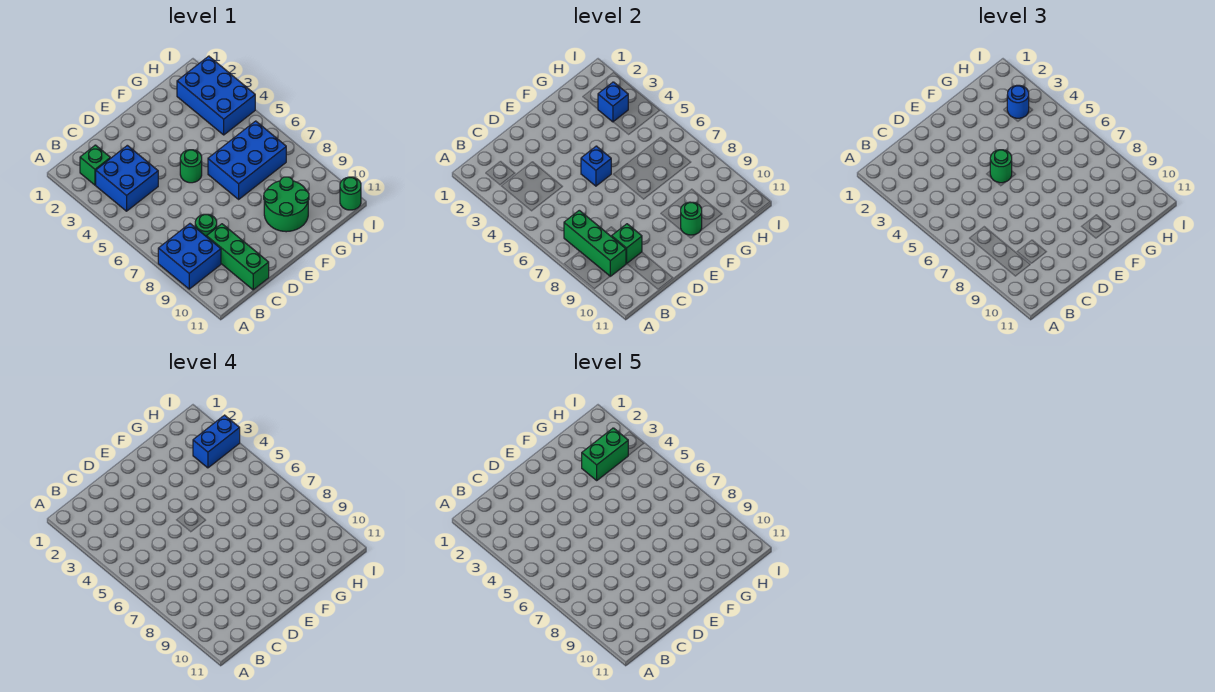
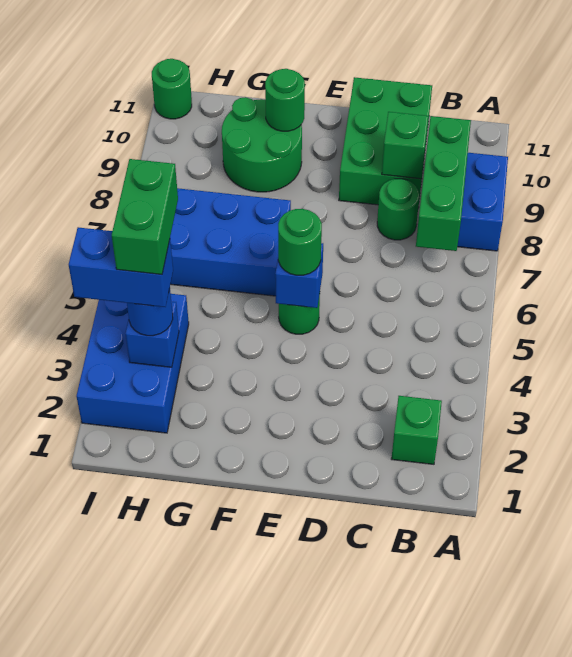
blue brick B3:C4 level 1 -> none
green brick C9:C11 level 1 -> green brick C9:D11 level 1
green brick G3:H3 level 5 -> green brick H3:H4 level 5

